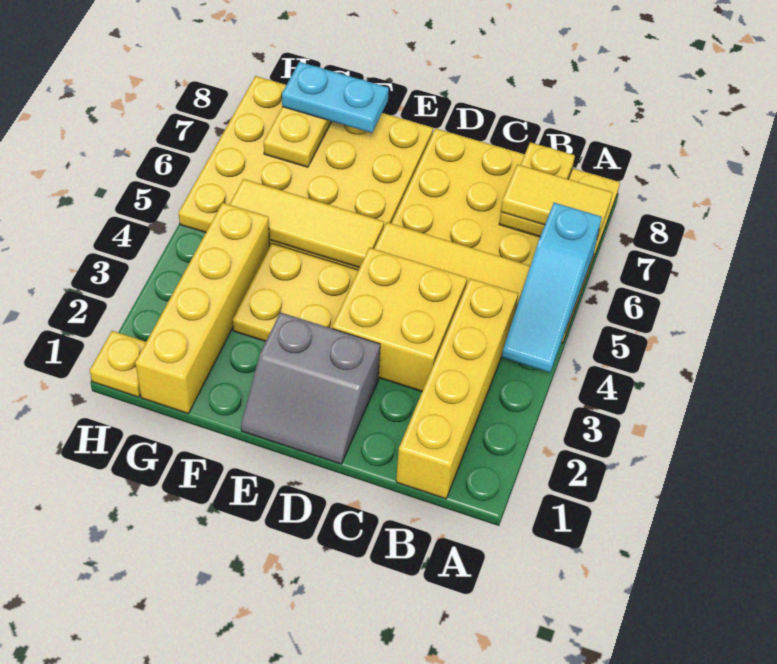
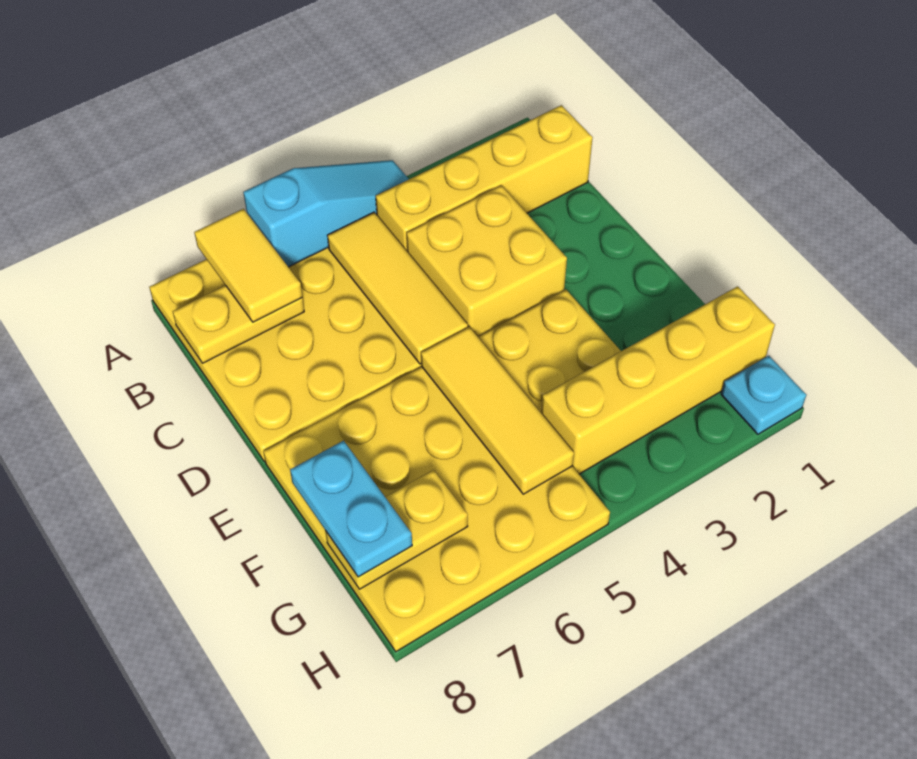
grey slope D1:E2 level 1 top 2 -> none
yellow plate H1 level 1 -> cyan plate H1 level 1

